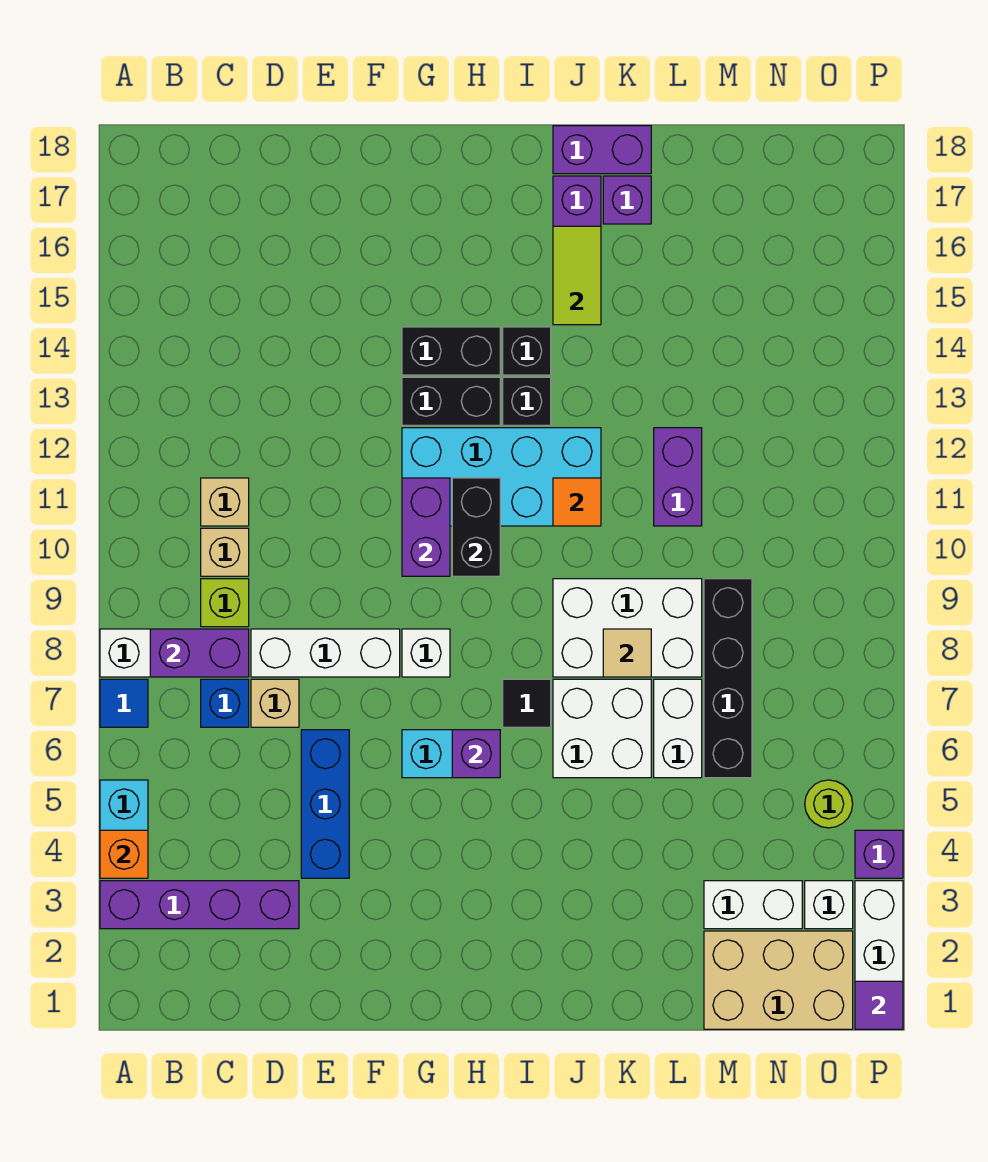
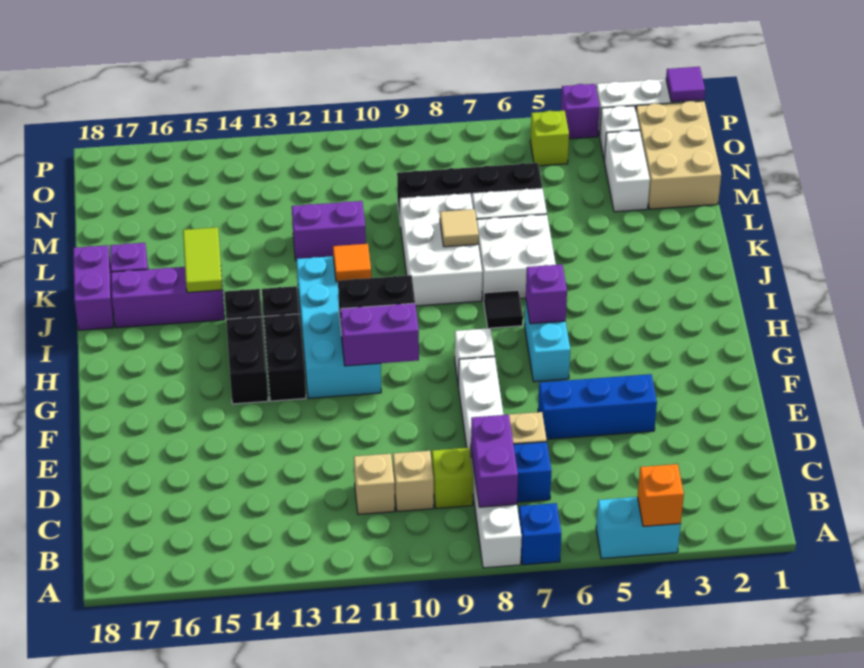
purple brick A3:D3 level 1 -> none
blue tile A7 level 1 -> blue brick A7 level 1
lime tile J15:J16 level 2 -> lime tile J15:K15 level 2
lime round brick O5 level 1 -> lime brick O5 level 1

